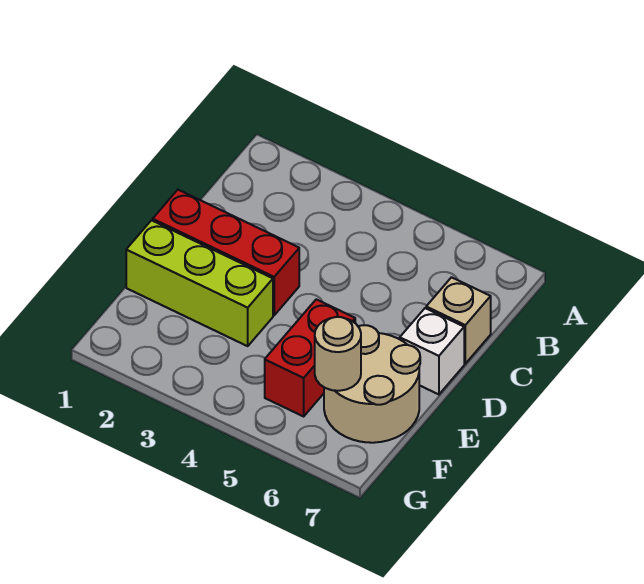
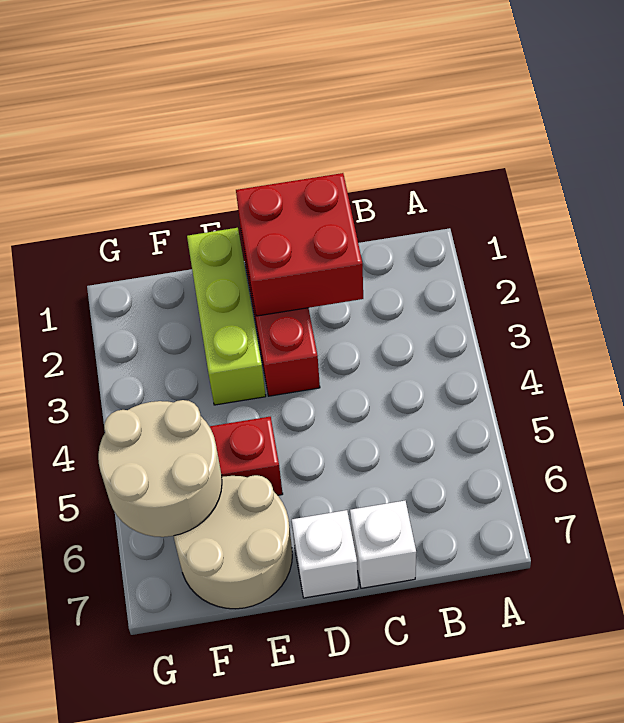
none -> red brick C1:D2 level 2
tan brick C7 level 1 -> white brick C7 level 1
tan round brick F6 level 2 -> tan round brick F5:G6 level 2

